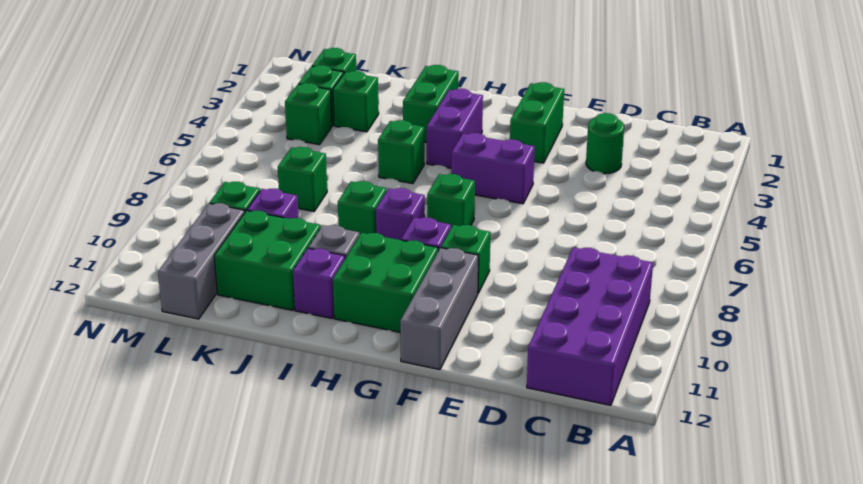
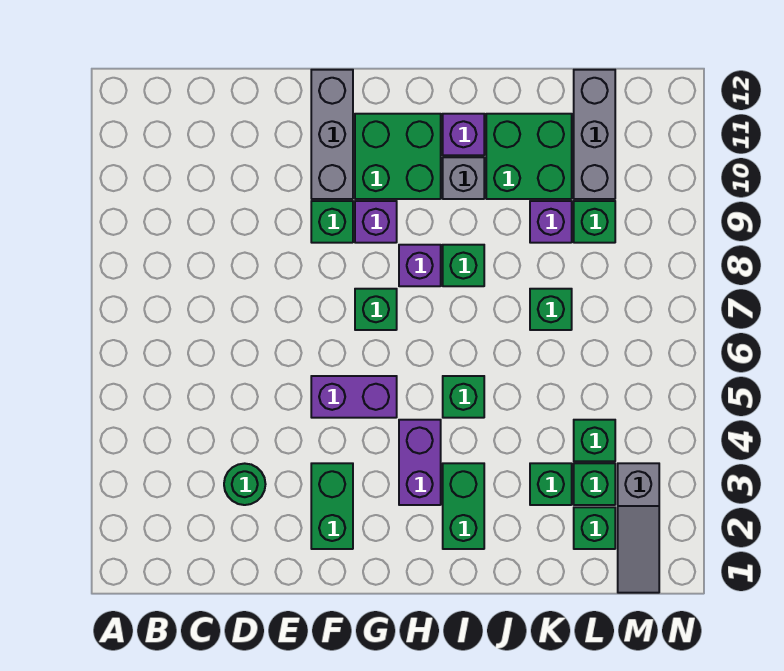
purple brick B9:C12 level 1 -> none
none -> grey slope M1:M3 level 1 top 3

